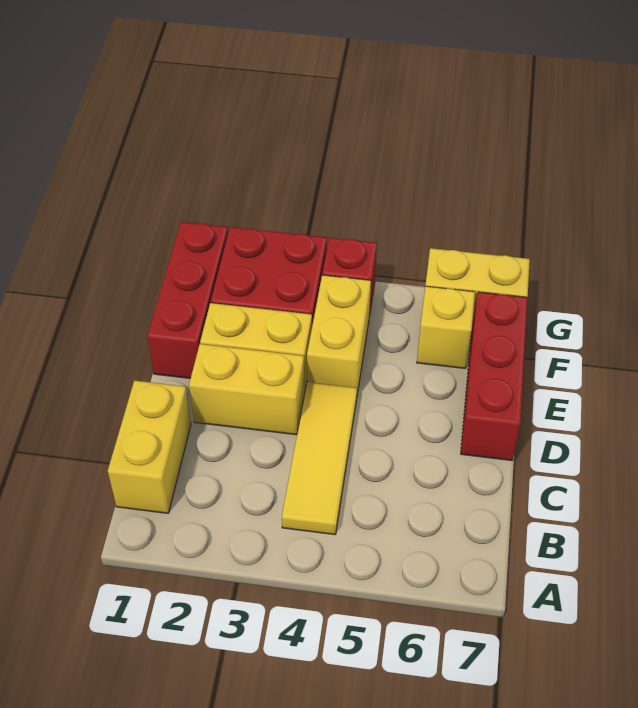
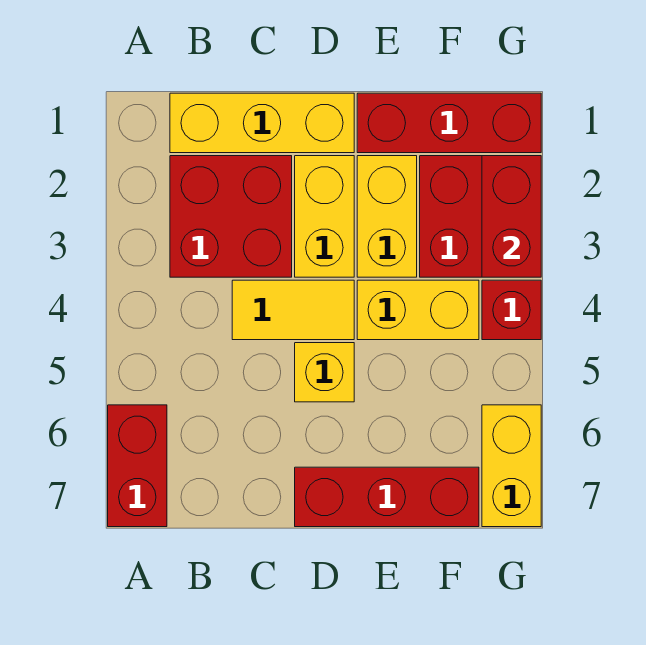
none -> red brick A6:A7 level 1
yellow brick B1:C1 level 1 -> yellow brick B1:D1 level 1
none -> red brick B2:C3 level 1
yellow tile B4:D4 level 1 -> yellow tile C4:D4 level 1
yellow brick F6 level 1 -> yellow brick D5 level 1
none -> red brick G2:G3 level 2

